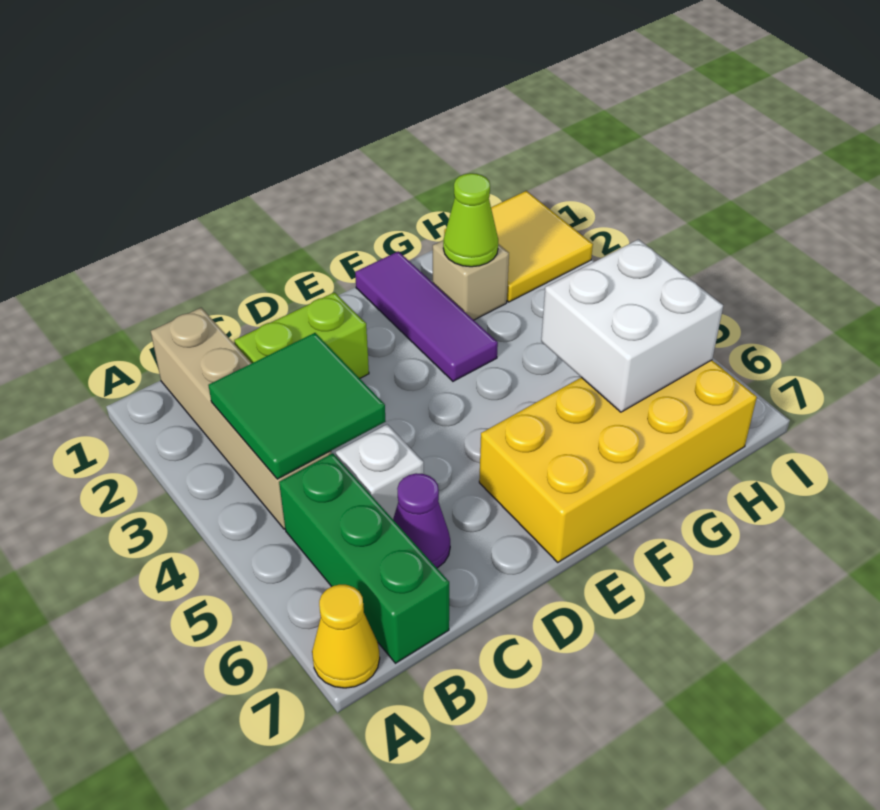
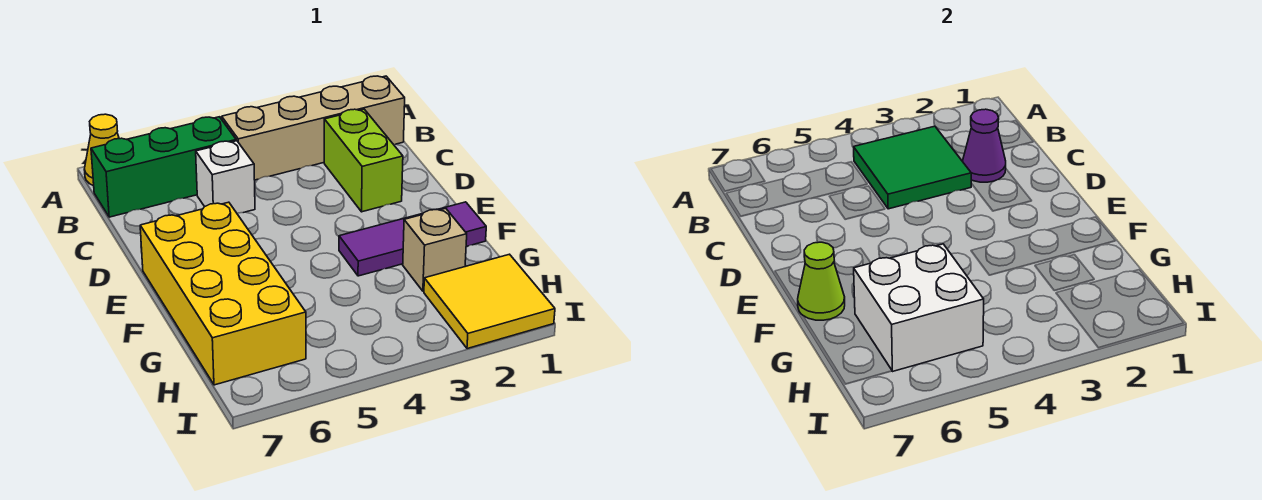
purple cone C6 level 1 -> purple cone C2 level 2
lime cone G2 level 2 -> lime cone F7 level 2

